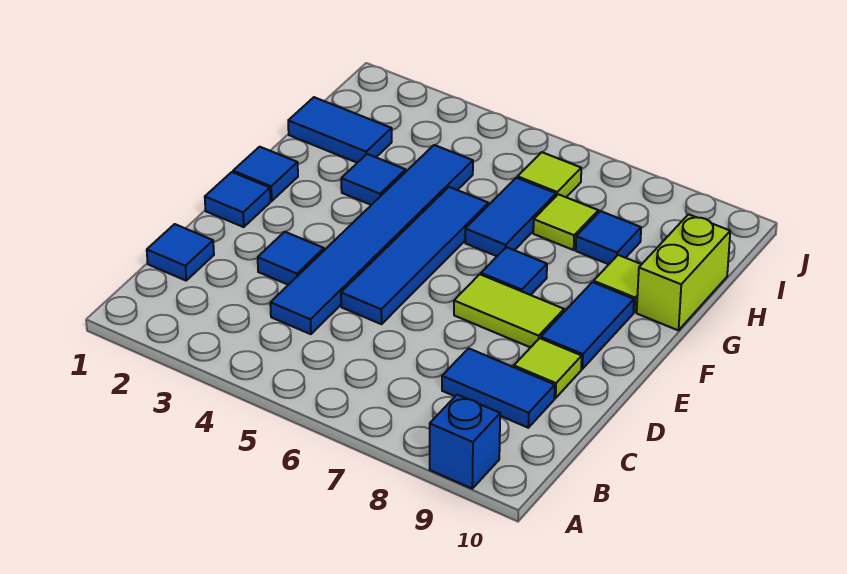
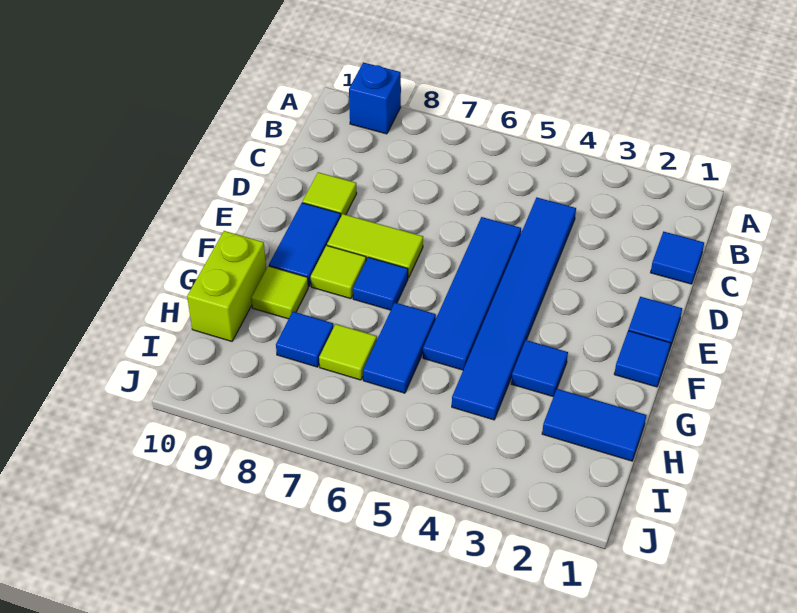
blue tile C8:C9 level 1 -> none
blue tile D3 level 1 -> none
lime tile I6 level 1 -> lime tile F8 level 1

